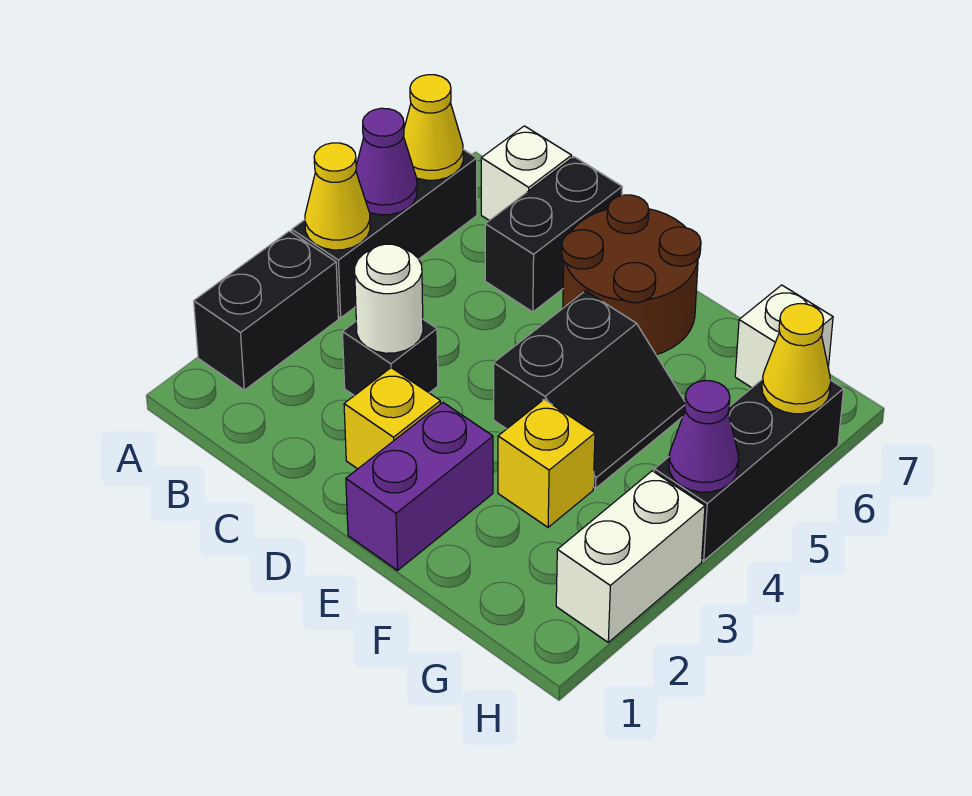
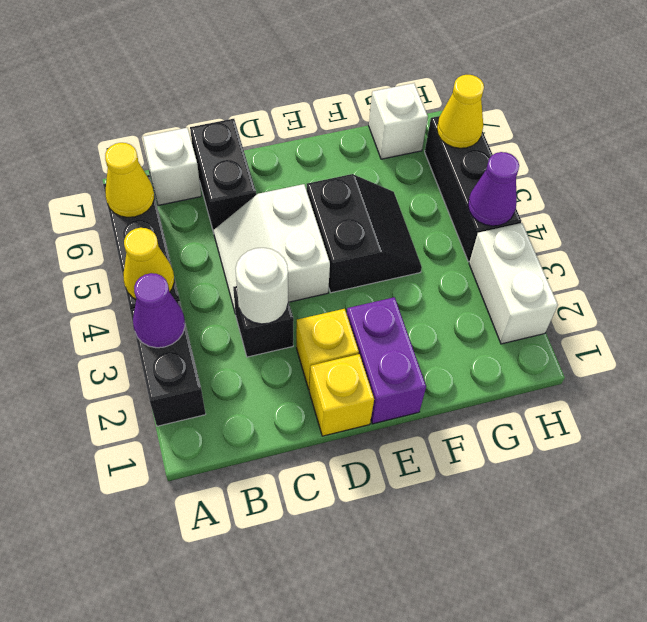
purple cone A5 level 2 -> purple cone A3 level 2
none -> white slope C4:D5 level 1 top D
brown round brick D6:E7 level 1 -> none
yellow brick F3 level 1 -> yellow brick D1 level 1

